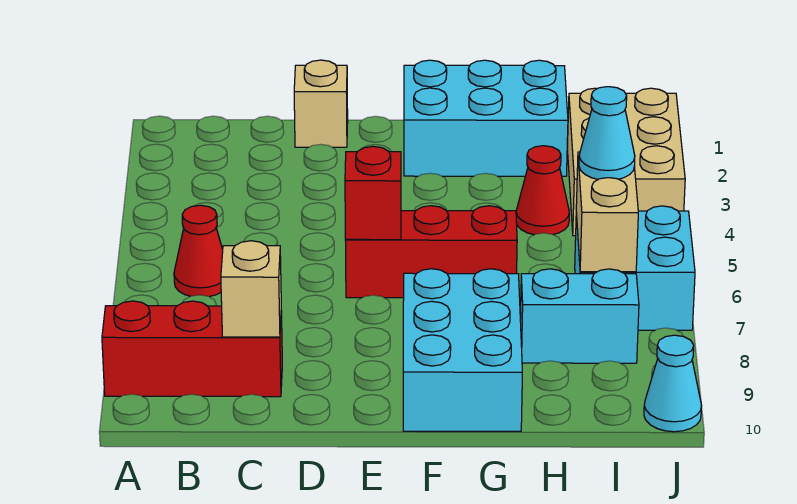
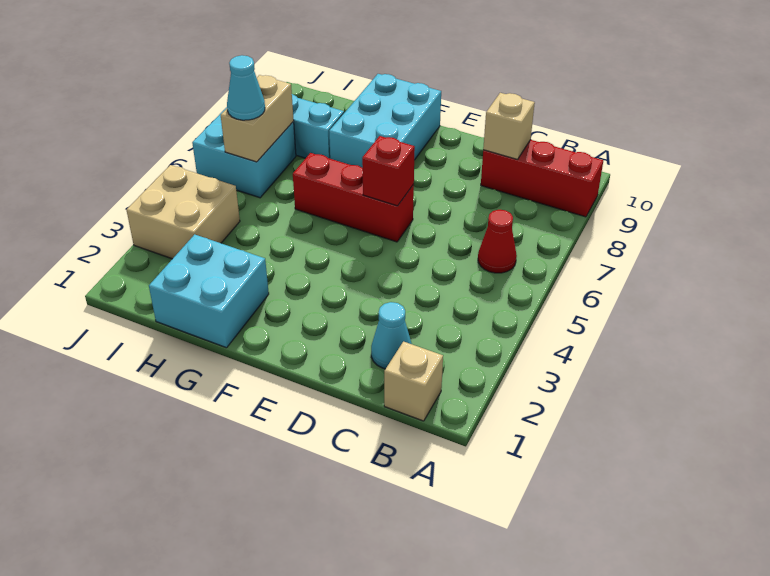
tan brick D1 level 1 -> tan brick B1 level 1
cyan brick F1:H2 level 1 -> cyan brick G1:H2 level 1
red cone H4 level 1 -> none
tan brick I2:J4 level 1 -> tan brick I3:J4 level 1
cyan cone J10 level 1 -> cyan cone C2 level 1

